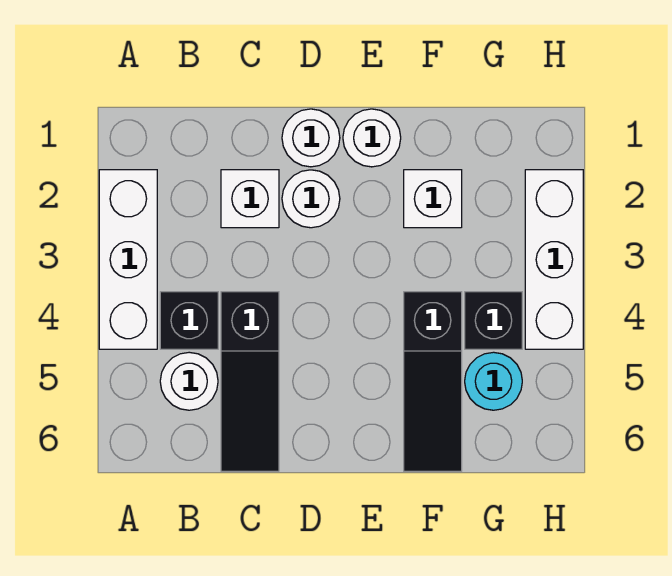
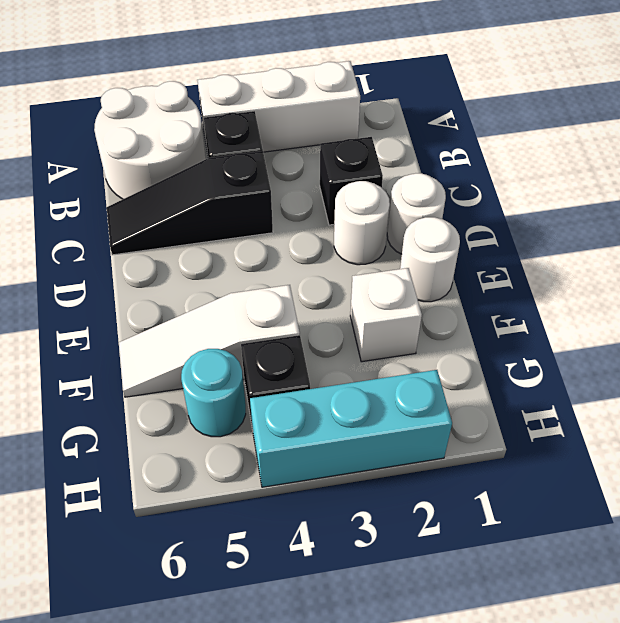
white round brick B5 level 1 -> white round brick A5:B6 level 1
white brick C2 level 1 -> black brick C2 level 1
black slope F4:F6 level 1 top 4 -> white slope F4:F6 level 1 top 4
white brick H2:H4 level 1 -> cyan brick H2:H4 level 1

